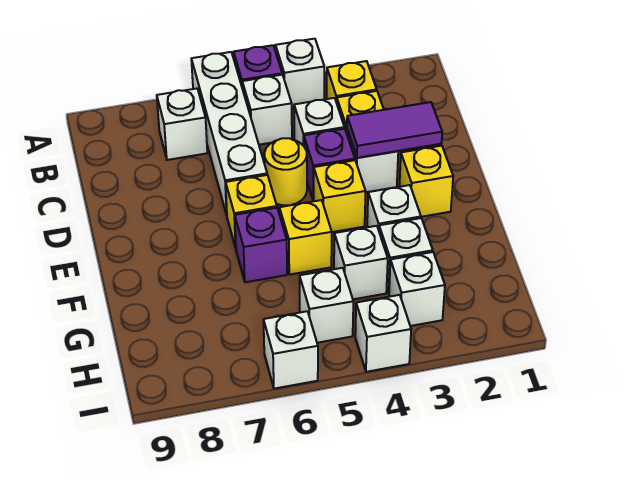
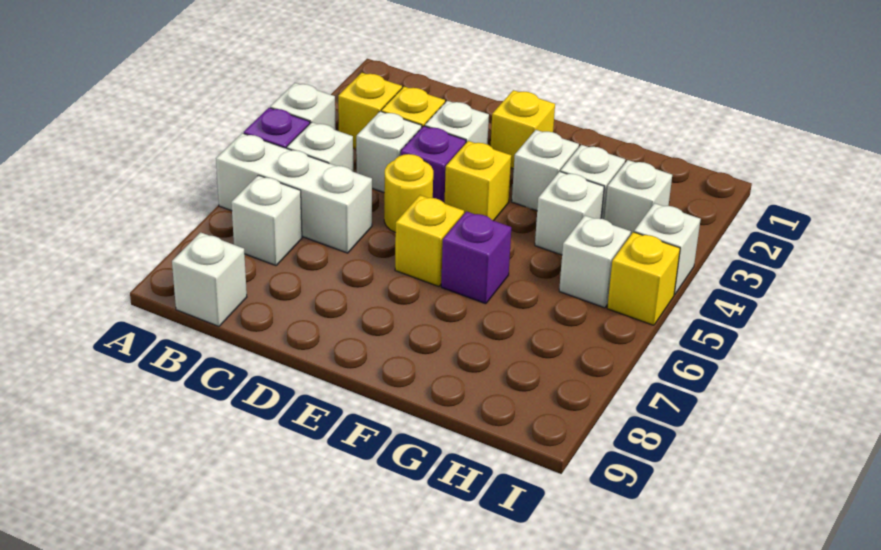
white brick A6:D6 level 1 -> white brick A6:C6 level 1
purple tile D2:D3 level 2 -> none
yellow brick F5 level 1 -> yellow brick I5 level 1
white brick I6 level 1 -> white brick B9 level 1

